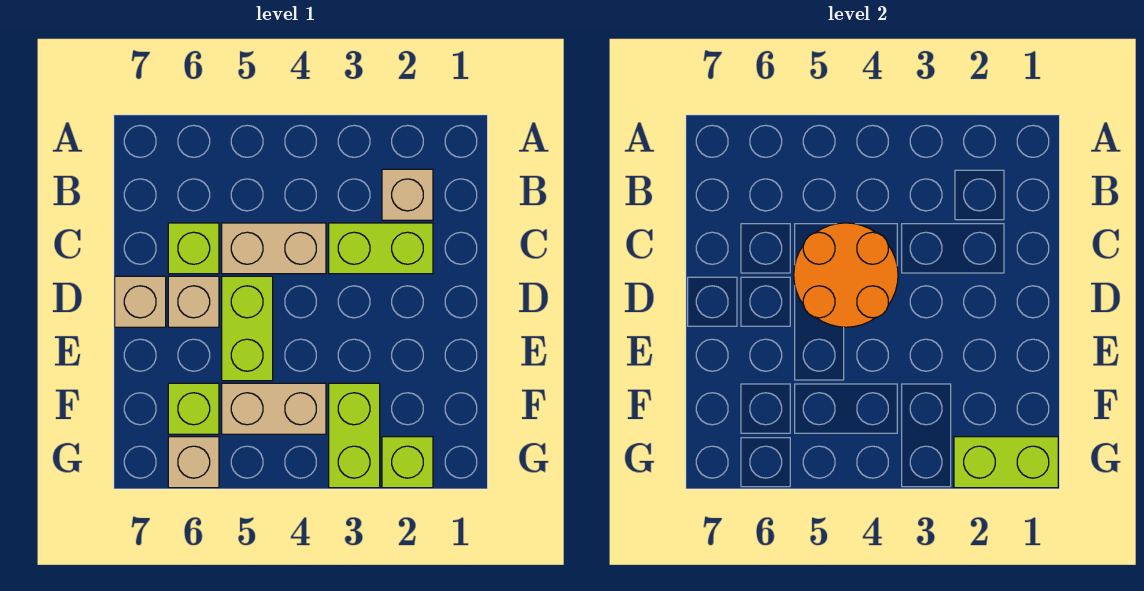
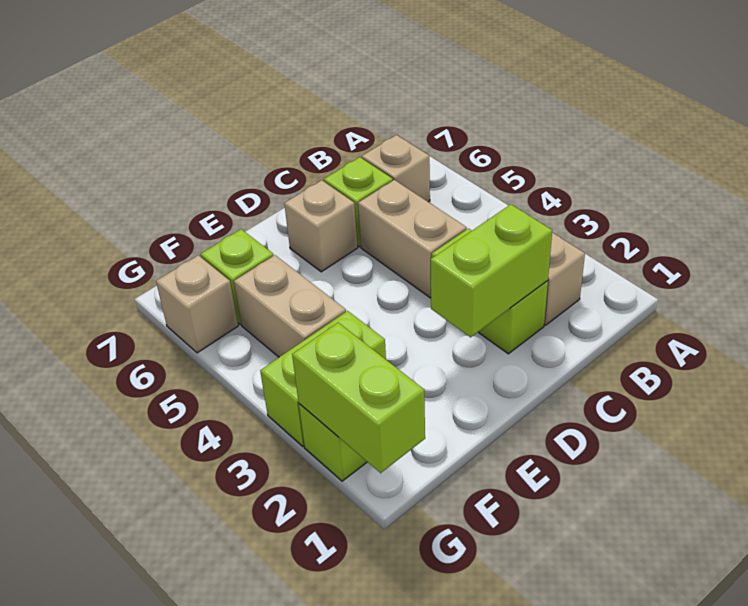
orange round brick C4:D5 level 2 -> none
lime brick D5:E5 level 1 -> lime brick C2:D2 level 2
tan brick D7 level 1 -> tan brick B6 level 1

